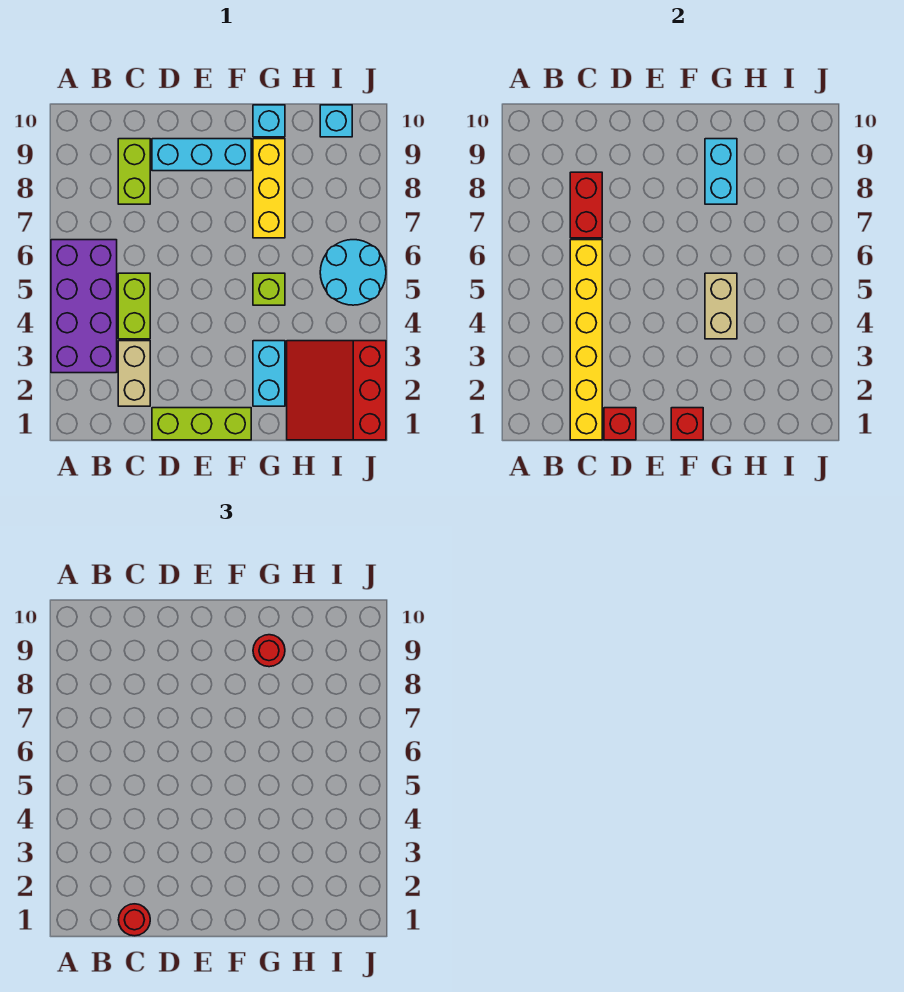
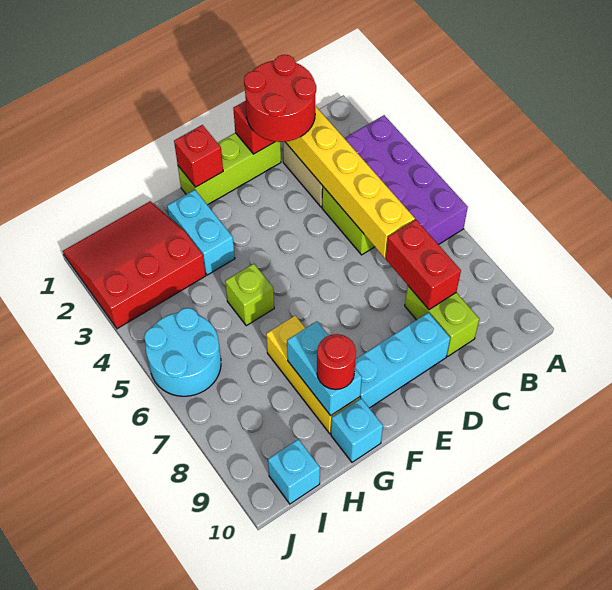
red round brick C1 level 3 -> red round brick C1:D2 level 3
tan brick G4:G5 level 2 -> none
red slope H1:J3 level 1 top J -> red slope H1:J3 level 1 top 3

